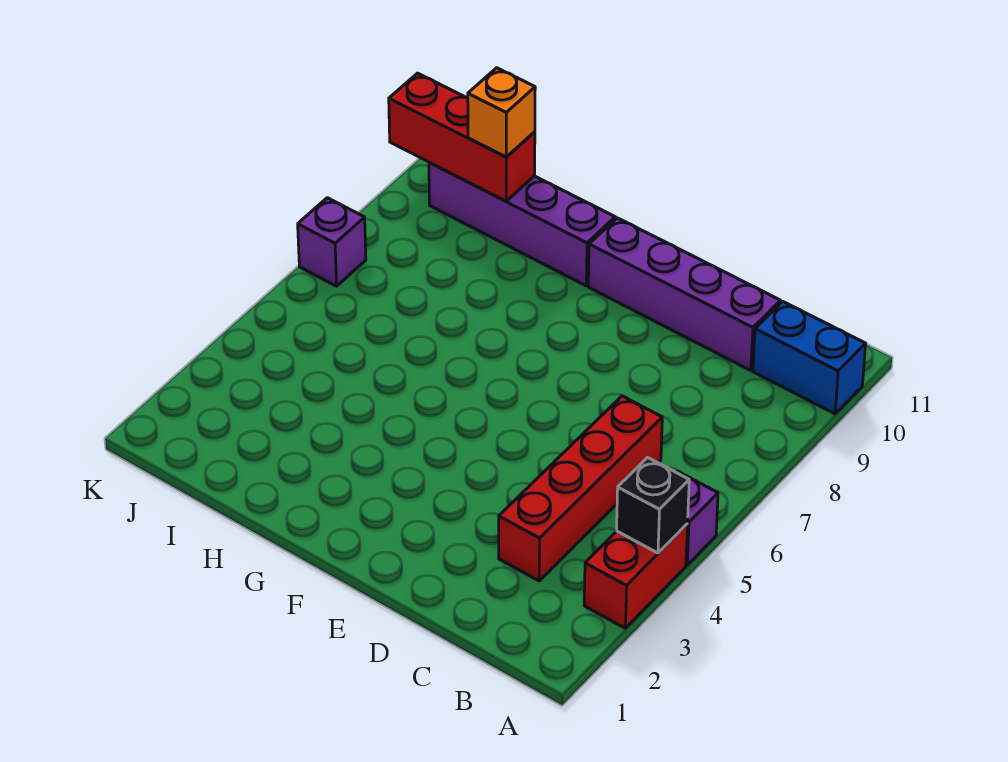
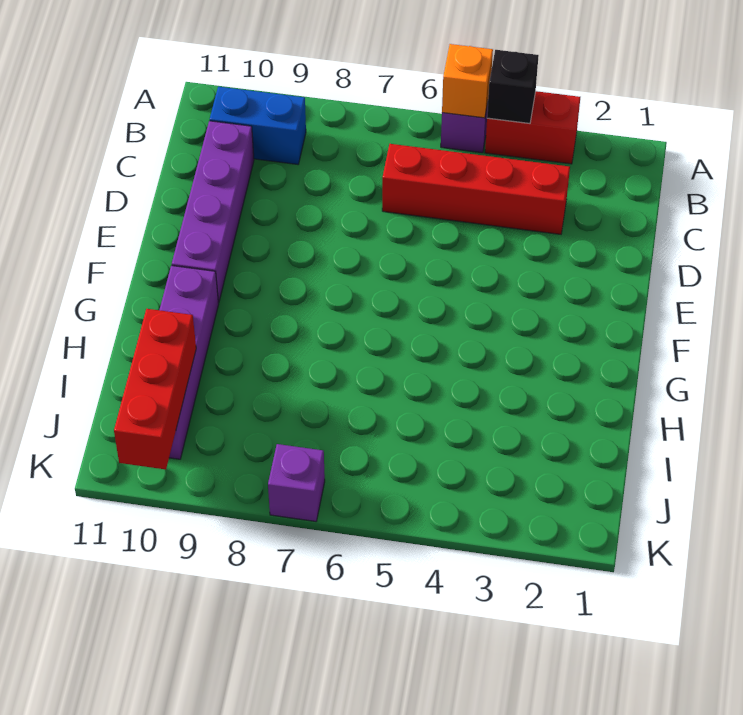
blue brick A10:B10 level 1 -> blue brick B9:B10 level 1
orange brick I10 level 3 -> orange brick A5 level 2

